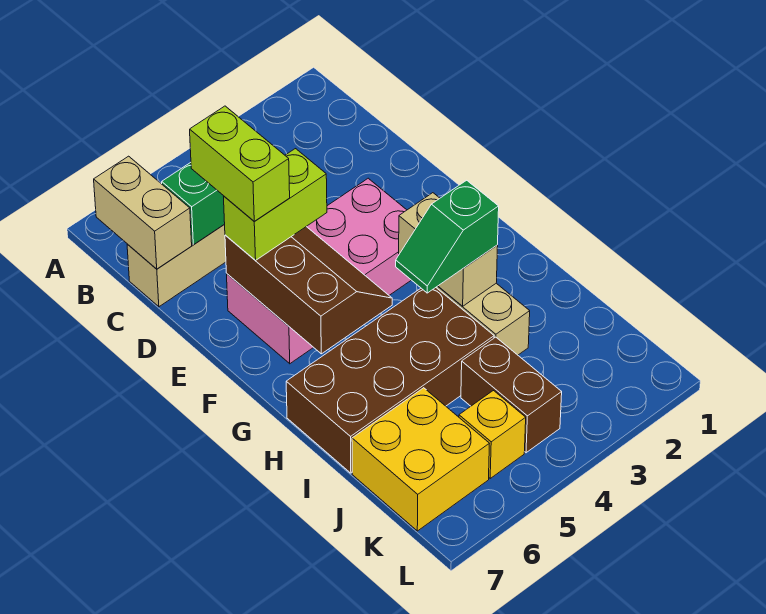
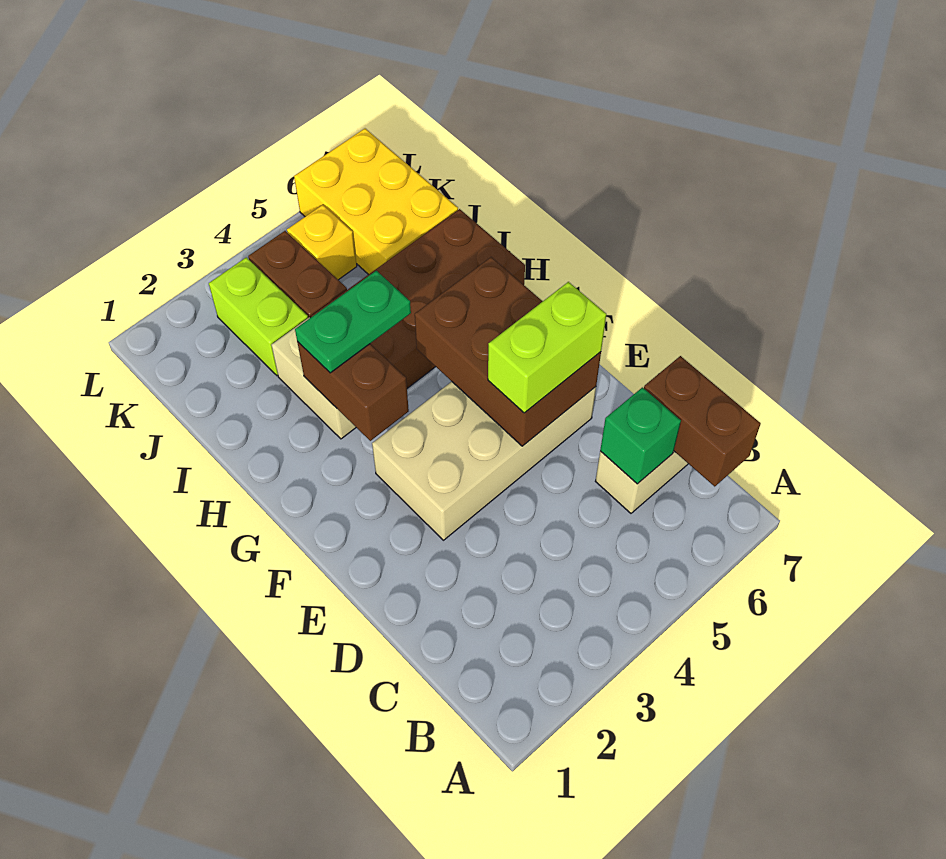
tan brick B7:C7 level 2 -> brown brick B7:C7 level 2
lime brick D6:E6 level 4 -> lime brick J3:K3 level 1
pink brick E3:F6 level 1 -> tan brick E3:F6 level 1
brown slope E5:G6 level 2 top 6 -> brown brick E5:G6 level 2
tan brick G3:H3 level 2 -> brown brick G3:H3 level 2
green slope H3:H4 level 3 top 3 -> green plate H3:H4 level 3
yellow brick J6:K7 level 1 -> yellow brick J6:L7 level 1

